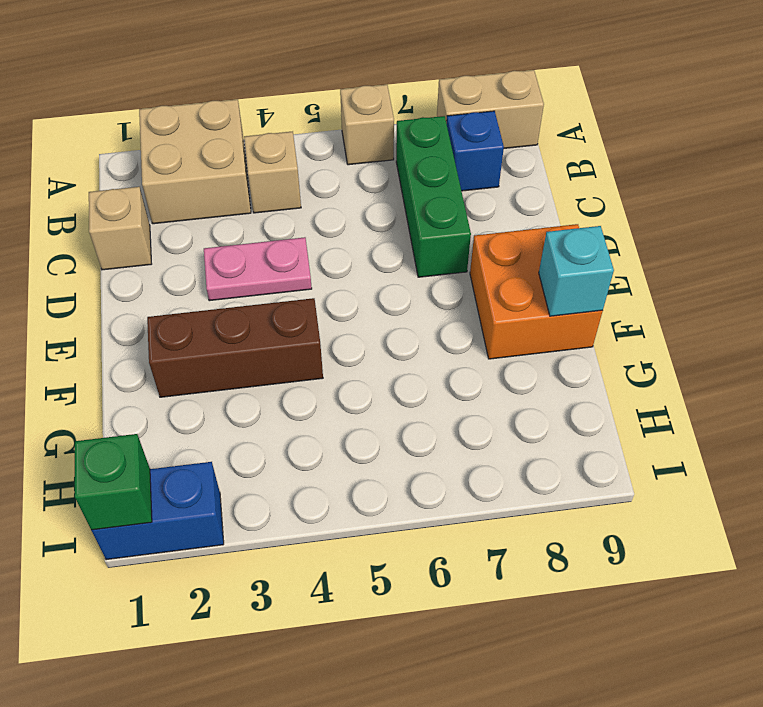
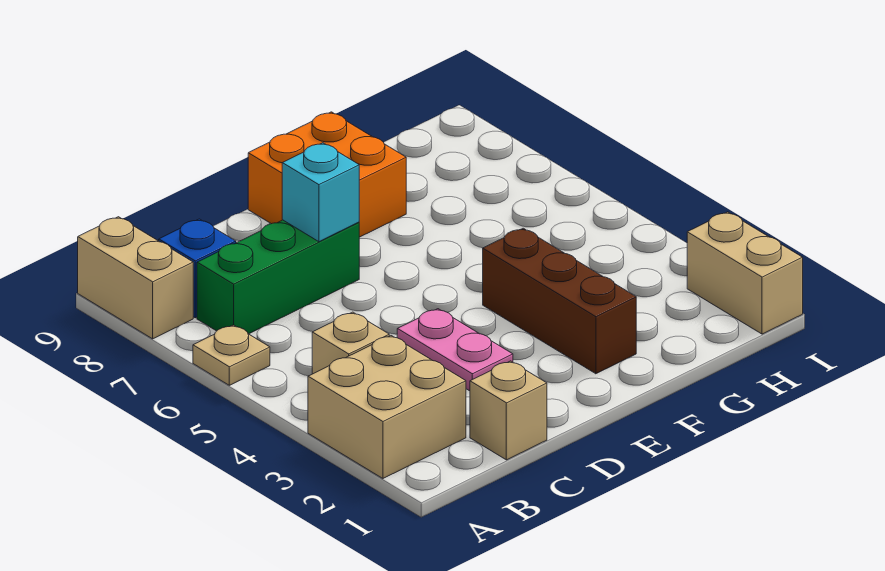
tan brick A6 level 1 -> tan plate A6 level 1
cyan brick F9 level 2 -> cyan brick D7 level 2
blue brick I1:I2 level 1 -> tan brick I1:I2 level 1
green brick I1 level 2 -> none

